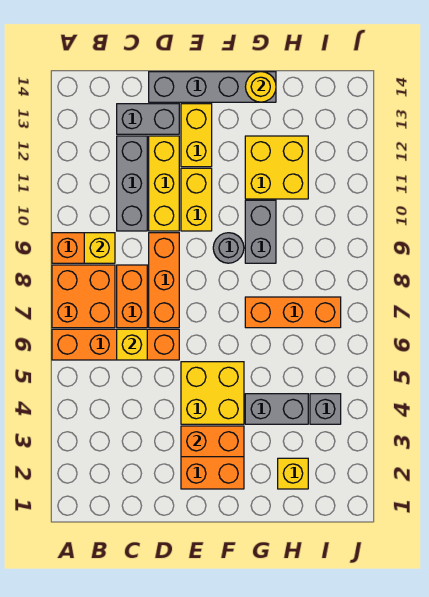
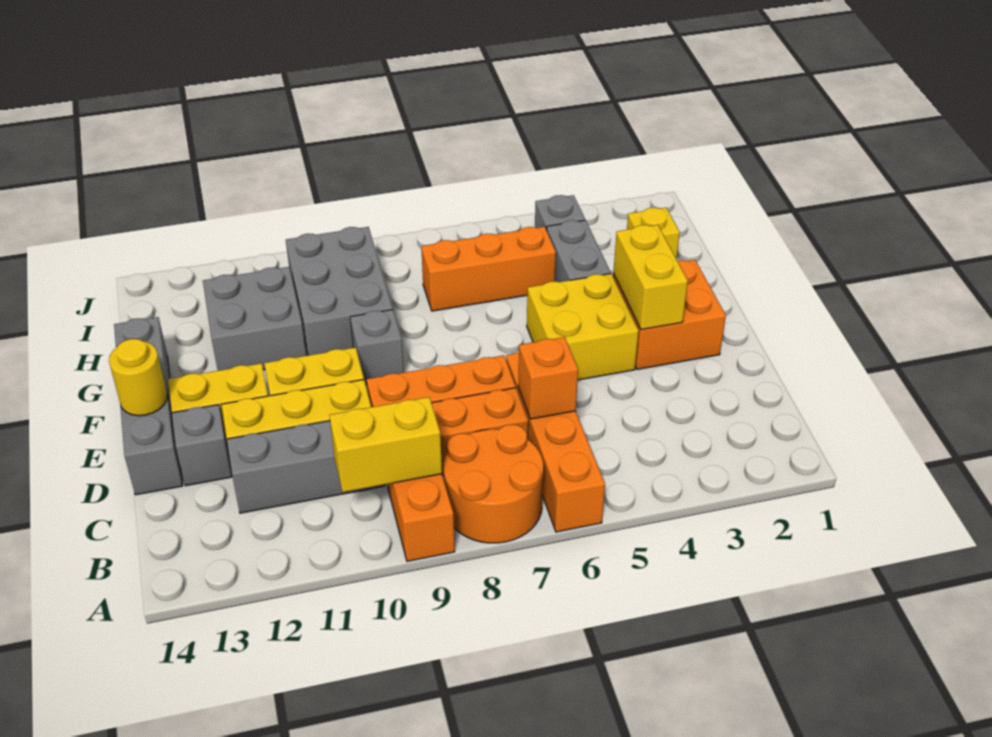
orange brick A7:B8 level 1 -> orange round brick A7:B8 level 1
yellow brick B9 level 2 -> yellow brick B9:B10 level 2
yellow brick C6 level 2 -> orange brick C6 level 2
grey brick C13:D13 level 1 -> grey brick D13 level 1
orange brick E3:F3 level 2 -> yellow brick E3:F3 level 2
grey round brick F9 level 1 -> grey brick F9 level 1
orange brick G7:I7 level 1 -> orange brick H5:H7 level 1
grey brick G9:G10 level 1 -> grey brick G9:I10 level 1
yellow brick G11:H12 level 1 -> grey brick G11:H12 level 1
yellow round brick G14 level 2 -> yellow round brick E14 level 2

